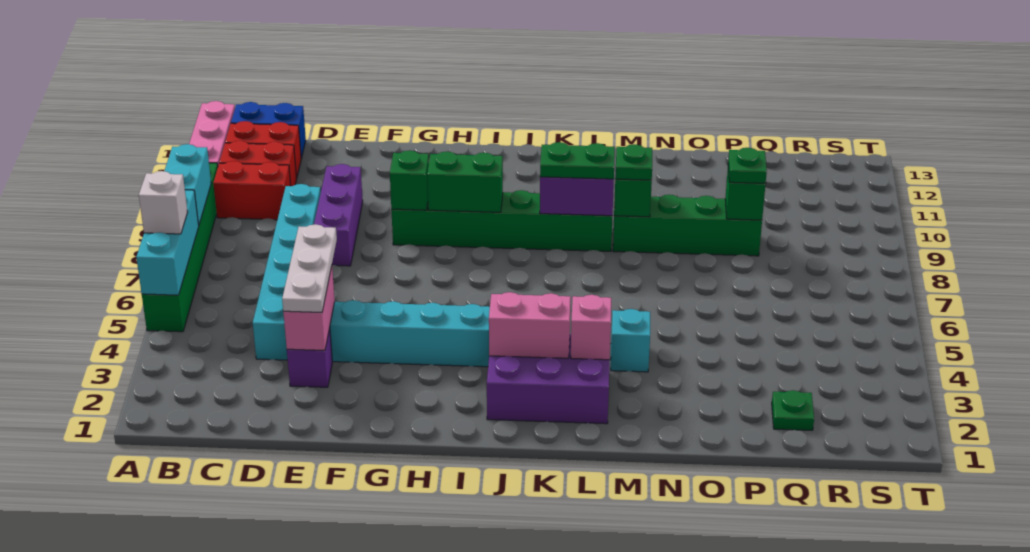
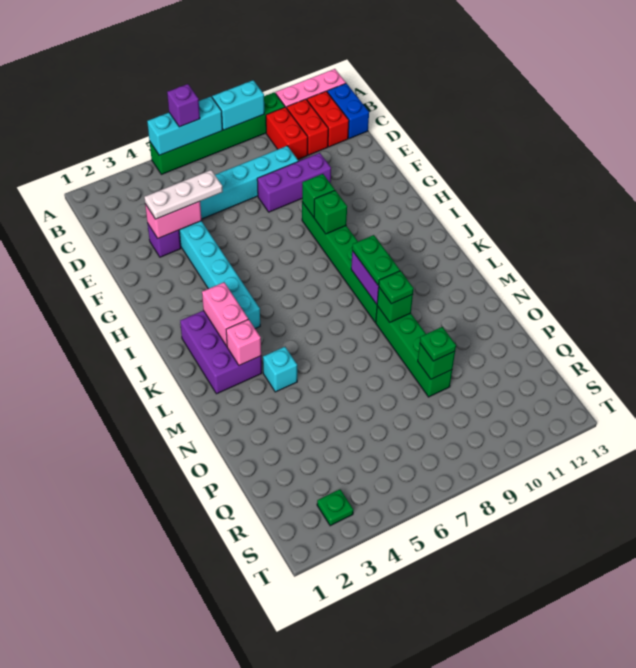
white brick A6 level 3 -> purple brick A6 level 3
green brick H9:I9 level 2 -> green brick H9 level 2
green plate Q2 level 1 -> green plate S3 level 1

